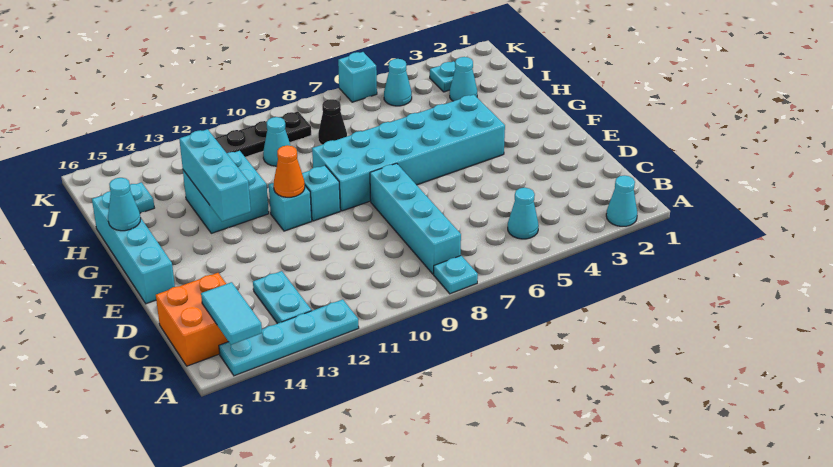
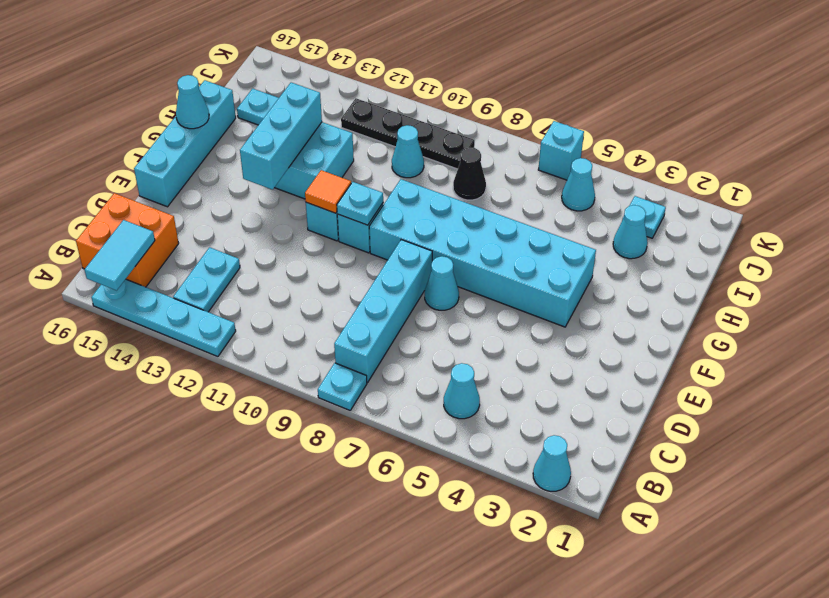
none -> cyan cone E7 level 1
none -> cyan plate F10 level 2
orange cone F11 level 2 -> orange tile F11 level 2

